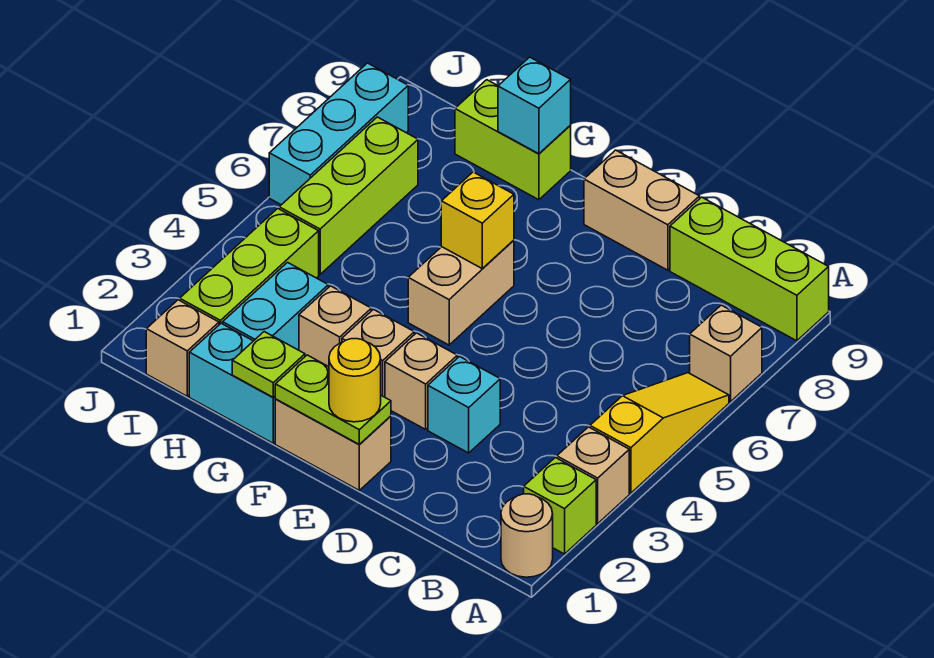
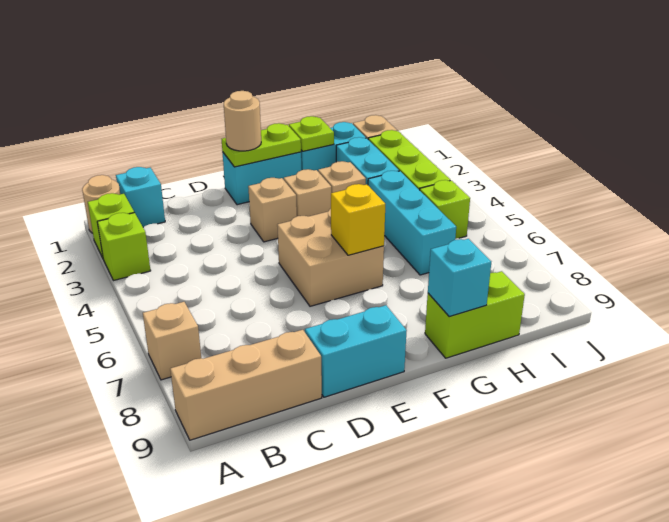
tan brick A3 level 1 -> lime brick A3 level 1
yellow slope A4:A6 level 1 top 4 -> none
lime brick A9:C9 level 1 -> tan brick A9:C9 level 1
cyan brick D3 level 1 -> cyan brick B1 level 1
tan brick D9:E9 level 1 -> cyan brick D9:E9 level 1
tan brick E1:F1 level 1 -> cyan brick E1:F1 level 1
yellow round brick E1 level 3 -> tan round brick E1 level 3
tan brick F5:F6 level 1 -> tan brick E5:F6 level 1
lime brick I5:I7 level 1 -> lime brick I5 level 1
cyan brick J6:J8 level 1 -> cyan brick H4:H6 level 1

